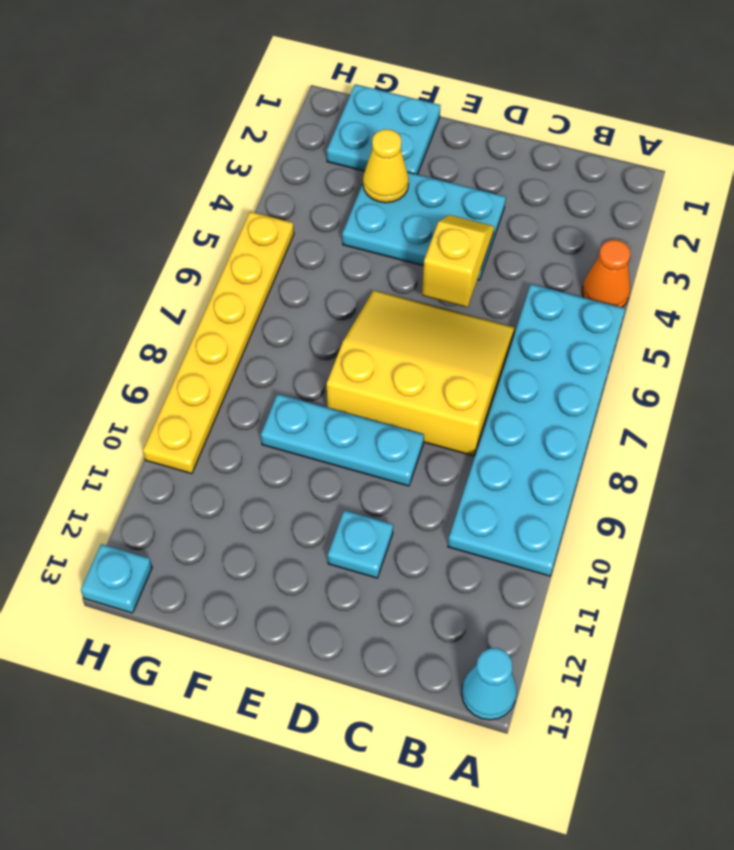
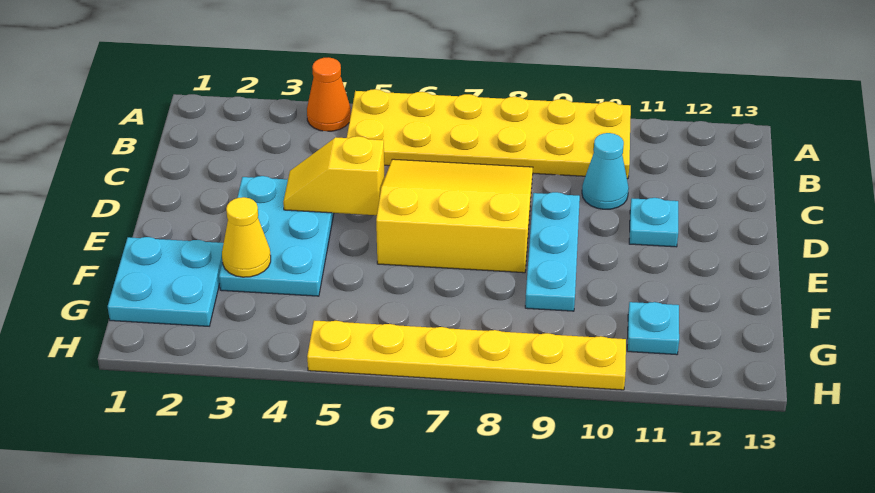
cyan plate A5:B10 level 1 -> yellow plate A5:B10 level 1
cyan cone A13 level 1 -> cyan cone C10 level 1
yellow slope C6:E8 level 1 top 8 -> yellow slope C6:E8 level 1 top E
cyan plate H13 level 1 -> cyan plate G11 level 1

